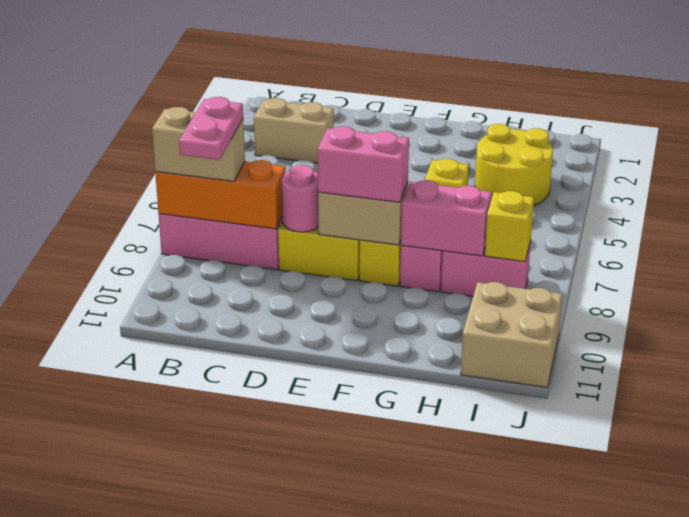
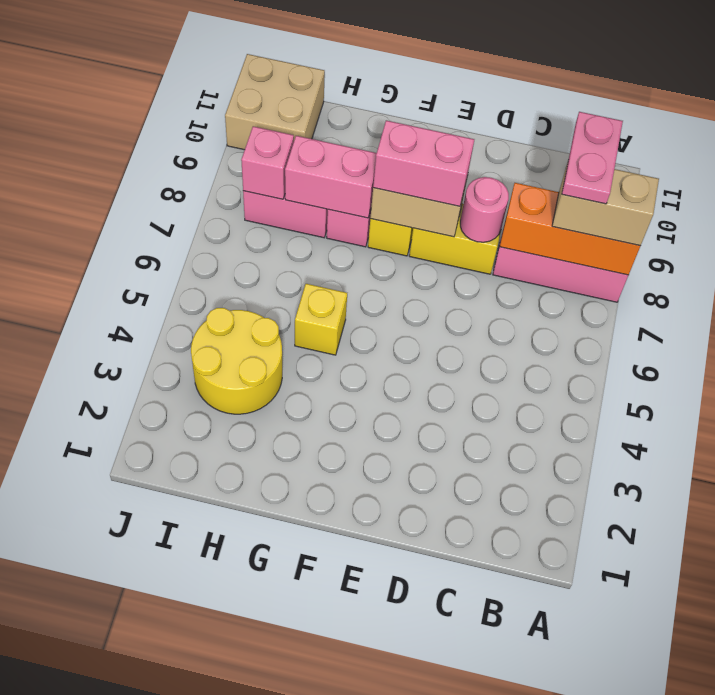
tan brick B3:C3 level 1 -> none
yellow brick I8 level 2 -> pink brick I8 level 2

